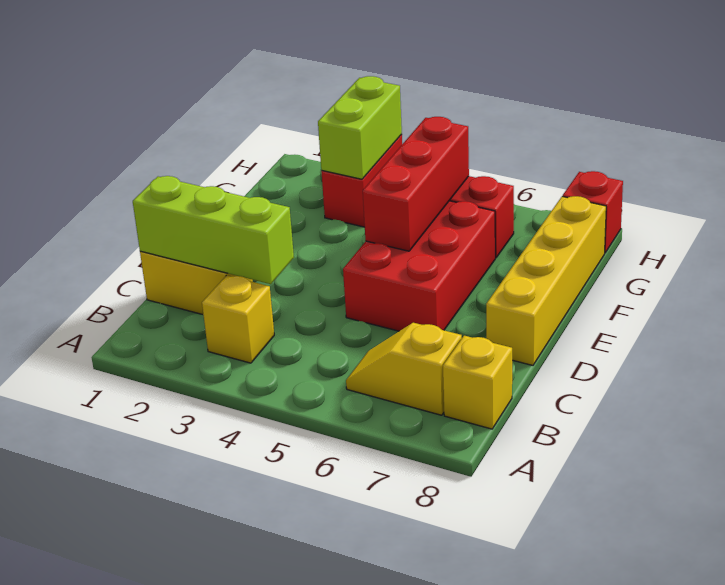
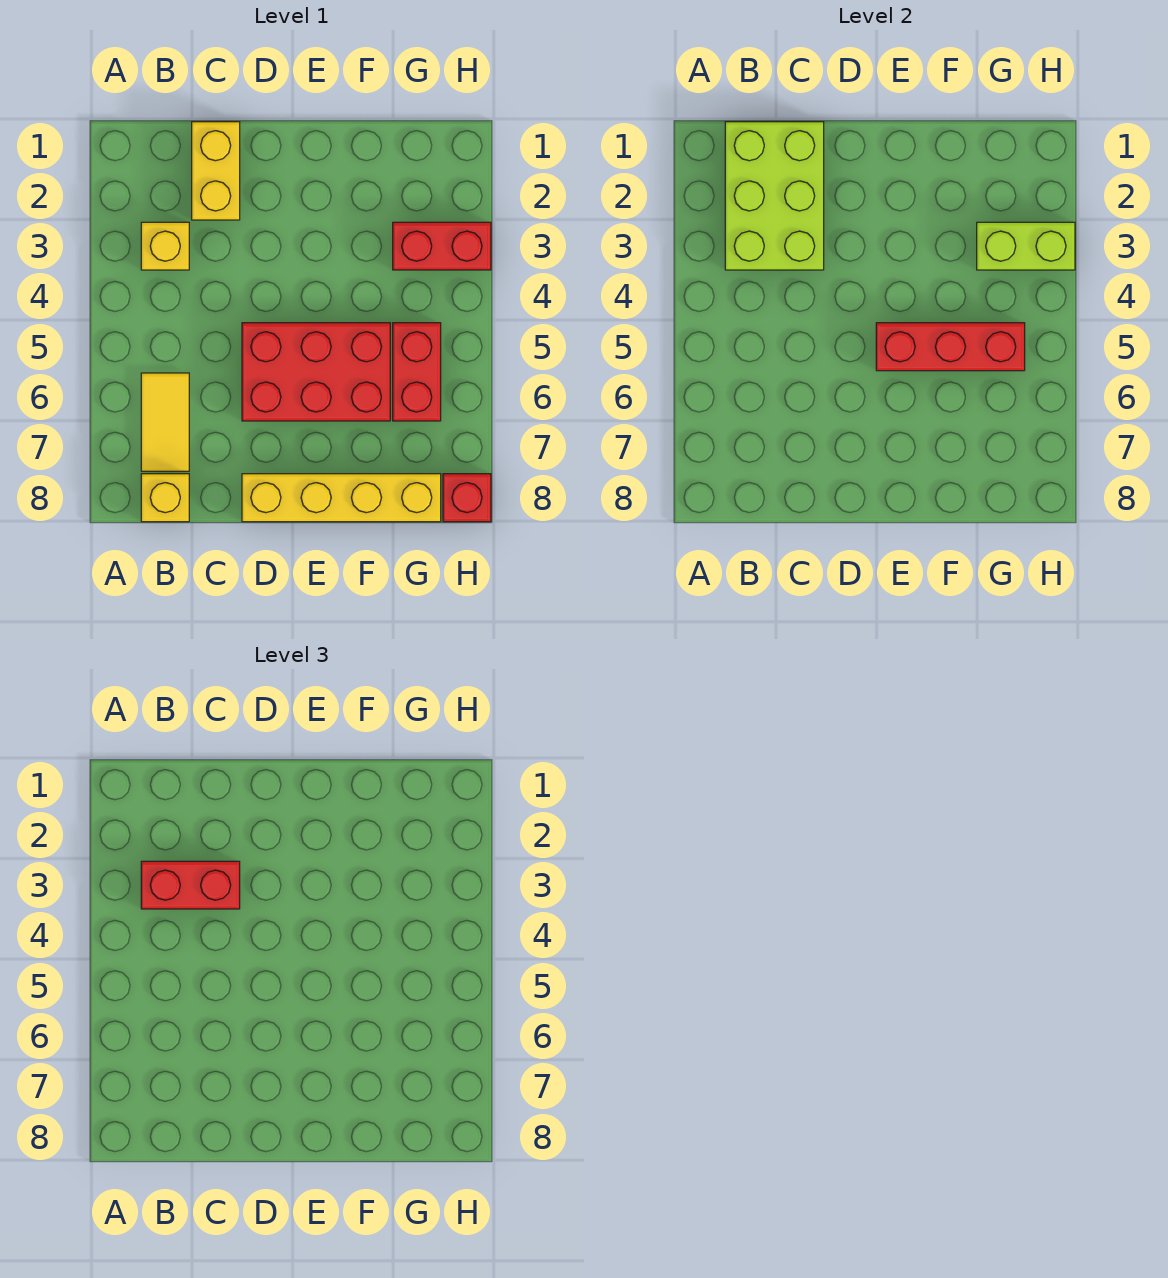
none -> red brick B3:C3 level 3
yellow slope B6:B7 level 1 top 7 -> yellow tile B6:B7 level 1
lime brick C1:C3 level 2 -> lime brick B1:C3 level 2

